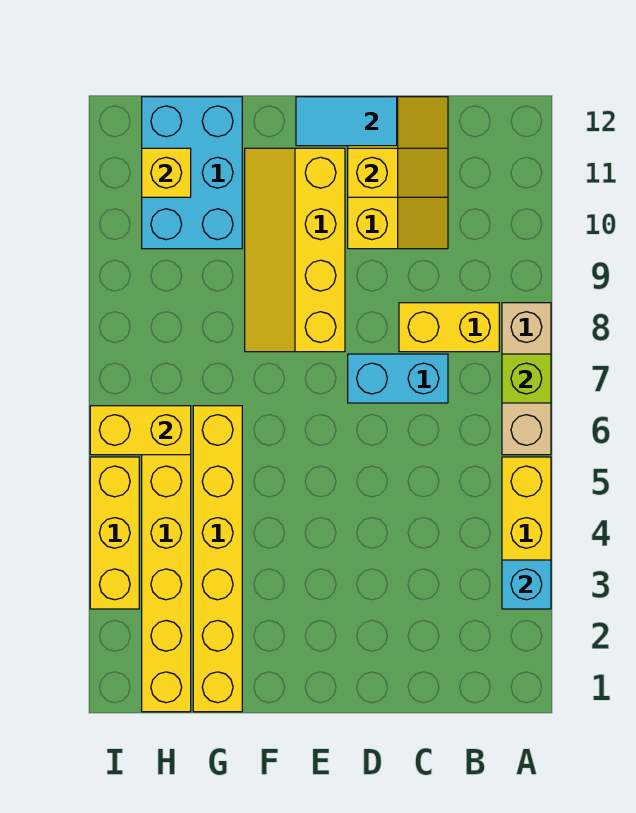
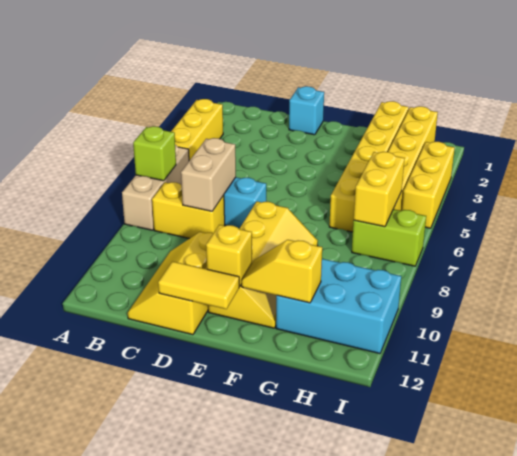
cyan brick A3 level 2 -> cyan brick D1 level 1
none -> tan brick C7:C8 level 2
yellow slope C11:D11 level 2 top D -> yellow slope F11:G11 level 2 top G
cyan tile D12:E12 level 2 -> yellow tile D12:E12 level 2
cyan brick G10:H12 level 1 -> cyan brick G10:I11 level 1
yellow brick H6:I6 level 2 -> yellow brick H6:H7 level 2
none -> lime brick H7:I7 level 1
yellow brick H11 level 2 -> yellow brick E11 level 2

